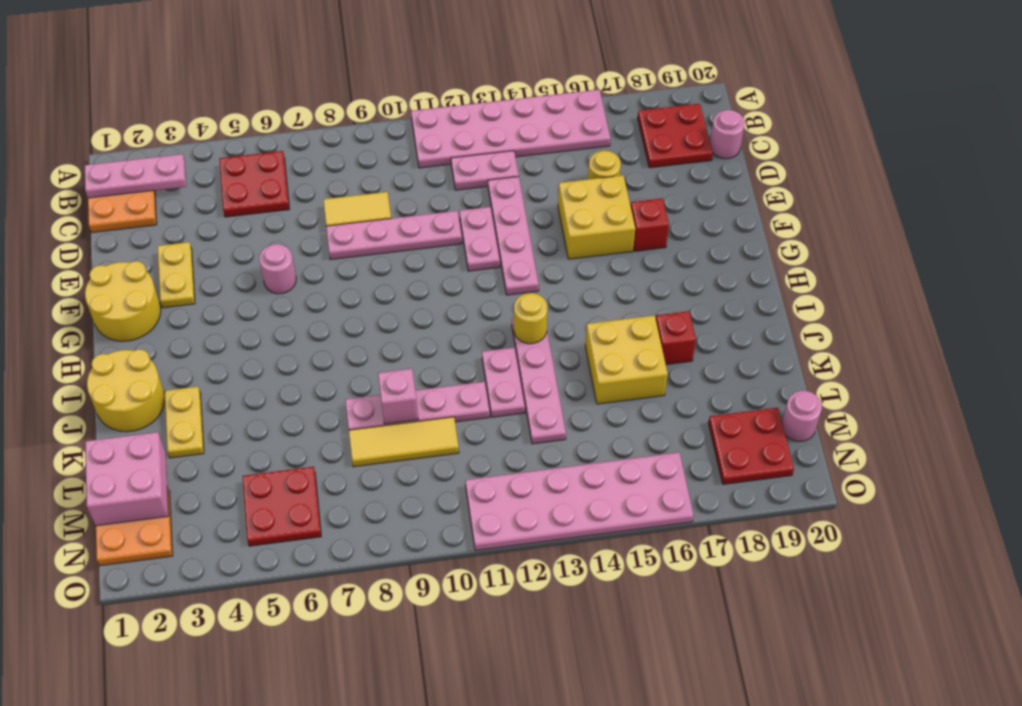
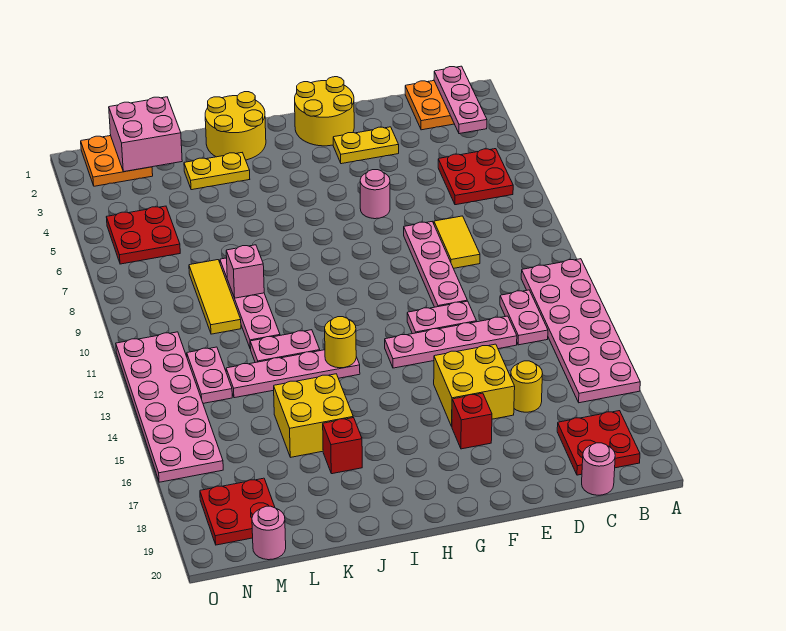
none -> pink plate M12:M13 level 1

